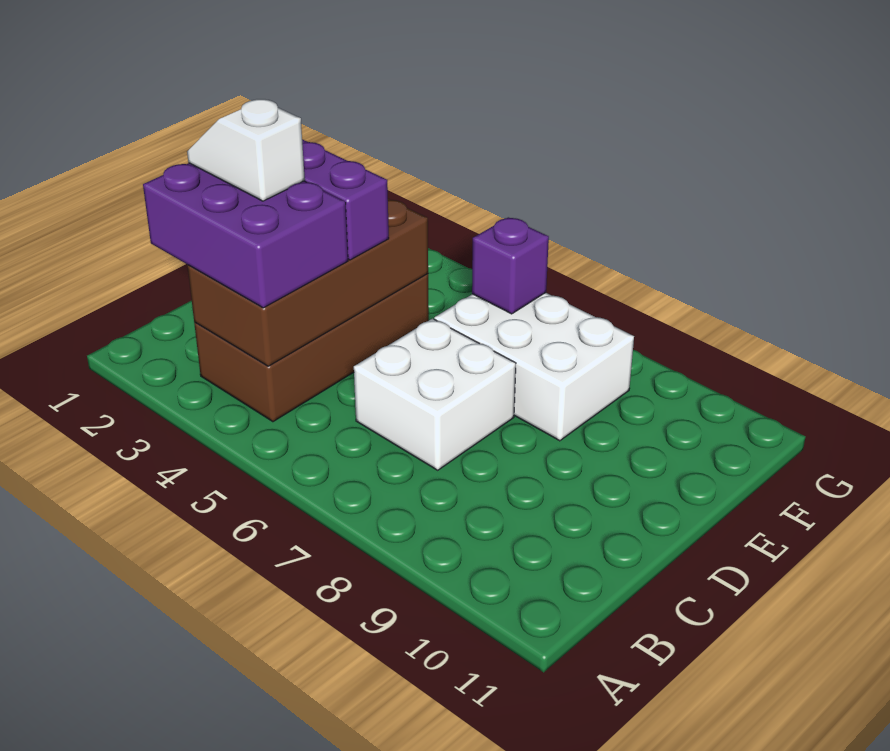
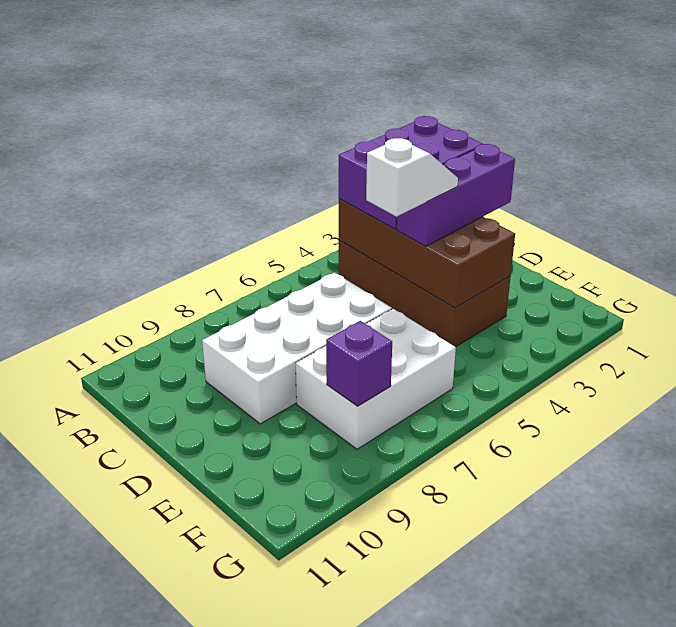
white slope C2:C3 level 4 top 3 -> white slope D4:D5 level 4 top 5
white brick C6:D7 level 1 -> white brick C6:D9 level 1
purple brick F6 level 2 -> purple brick F8 level 2

